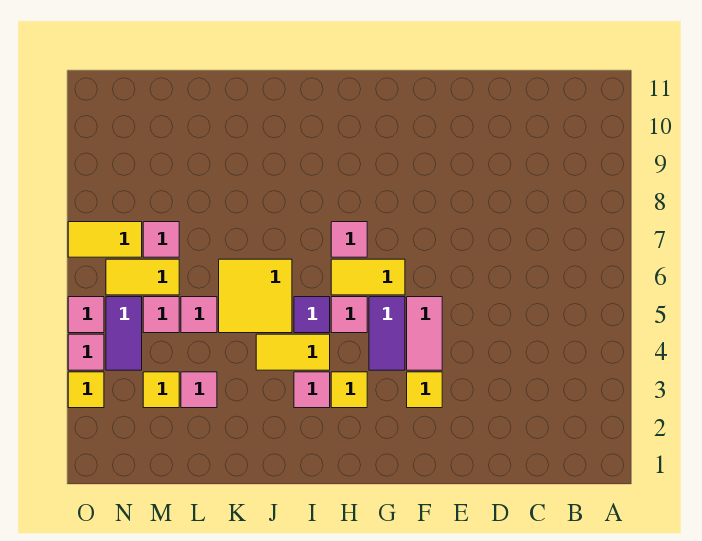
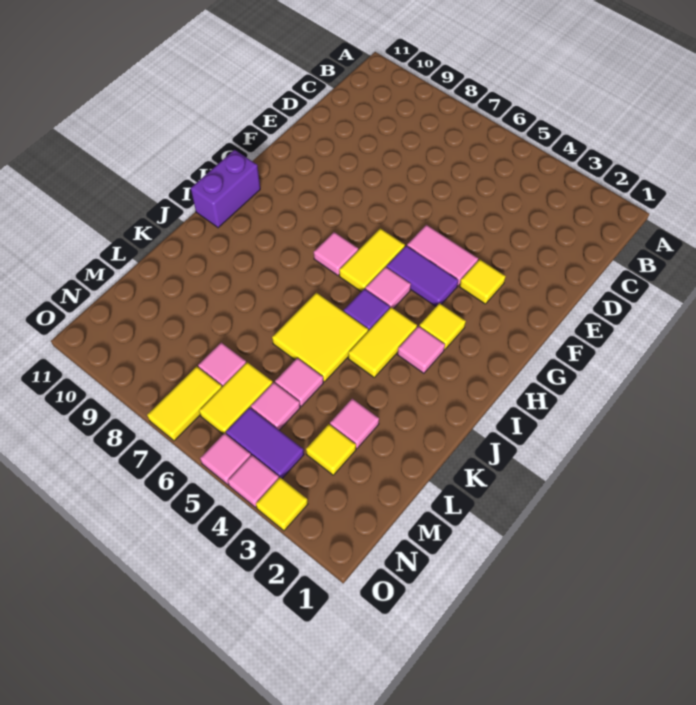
none -> purple brick H11:I11 level 1

